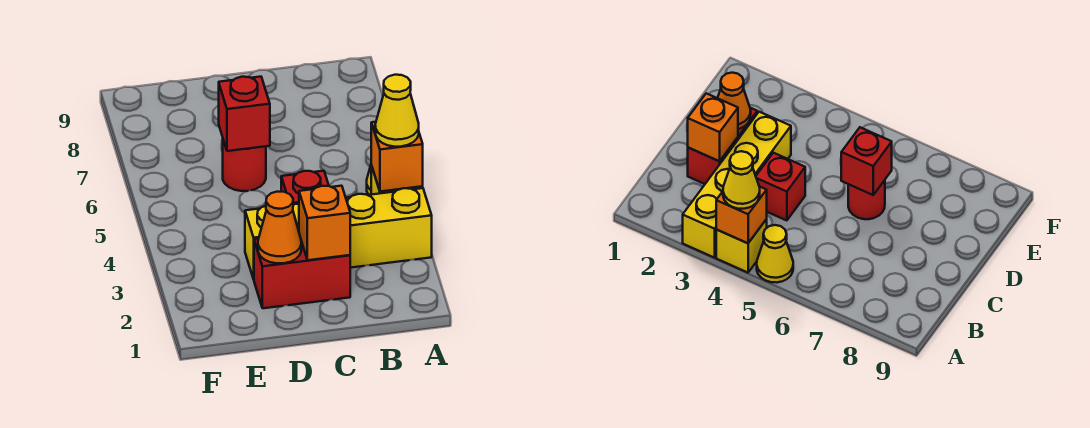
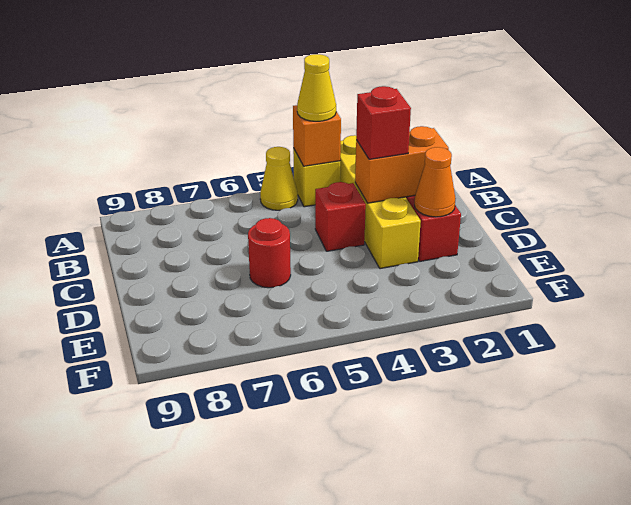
orange brick C2 level 2 -> orange brick C2:C3 level 2
red brick D6 level 2 -> red brick C3 level 3

